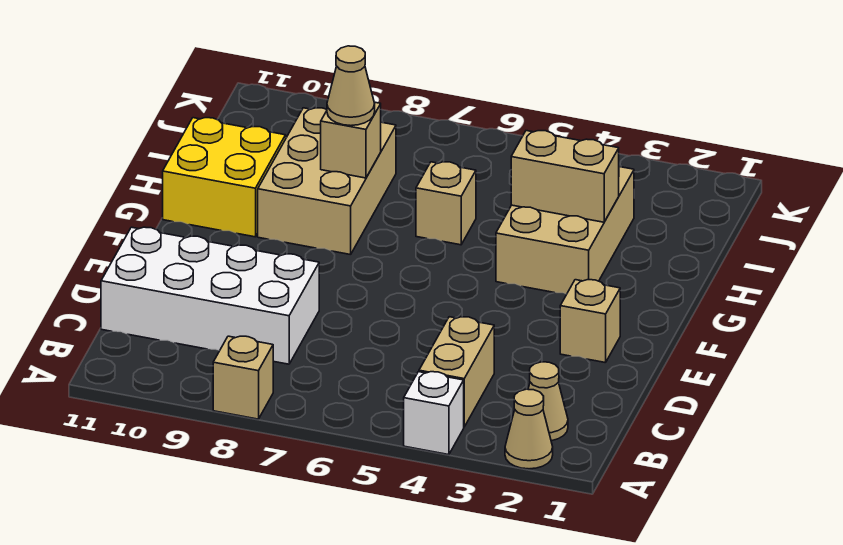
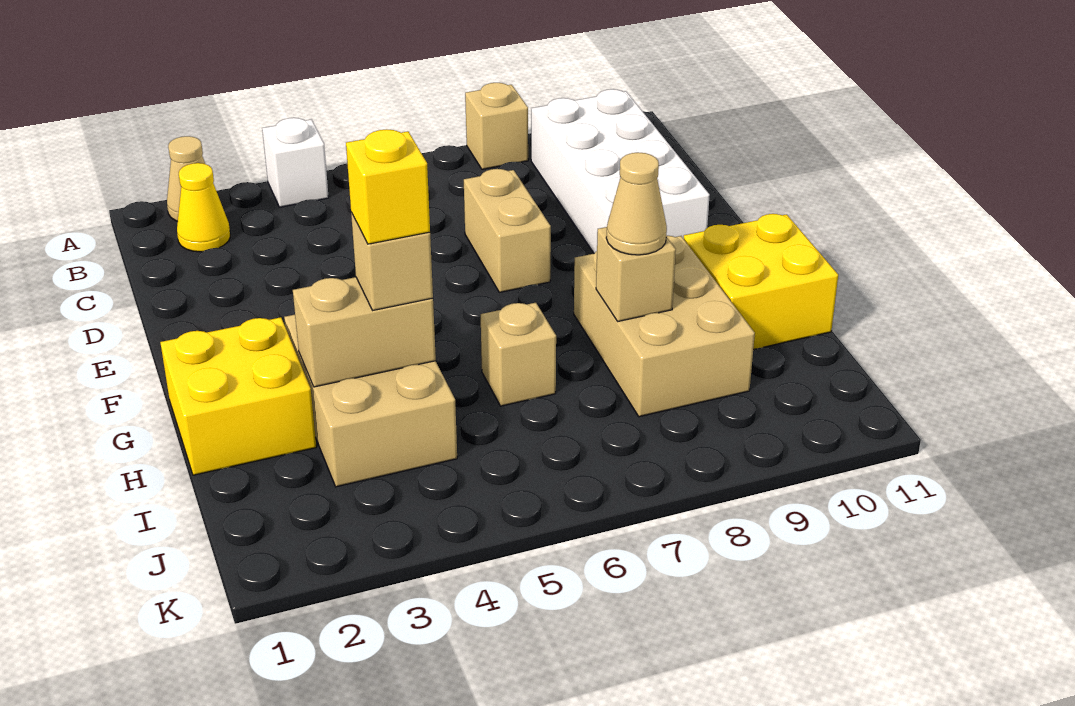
tan cone B2 level 1 -> yellow cone B2 level 1
tan brick B4:C4 level 1 -> tan brick D7:E7 level 1
white brick C8:D11 level 1 -> white brick B9:E10 level 1
tan brick E2 level 1 -> tan brick H4 level 3
none -> yellow brick G1:H2 level 1
none -> yellow brick H4 level 4

